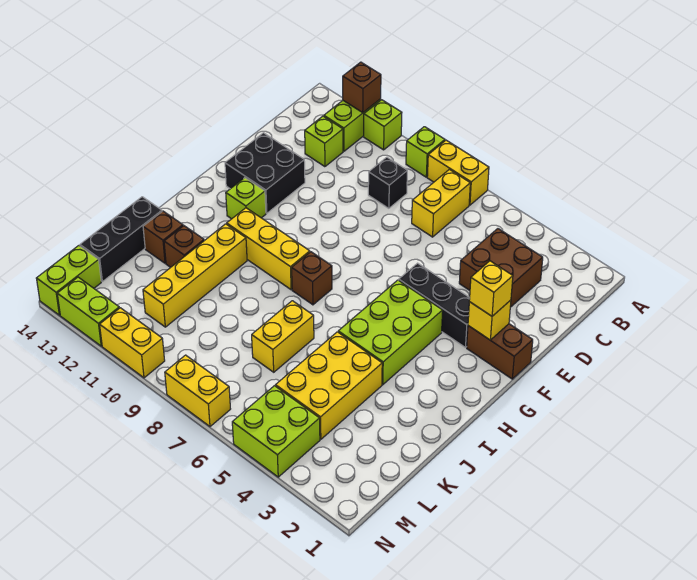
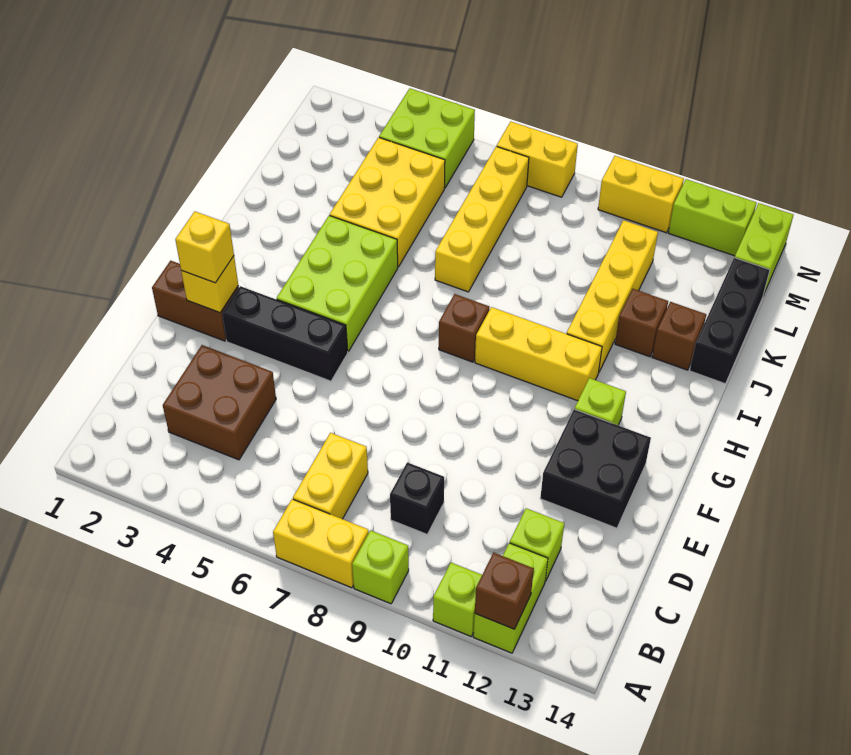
yellow brick J7:K7 level 1 -> yellow brick J7:M7 level 1

